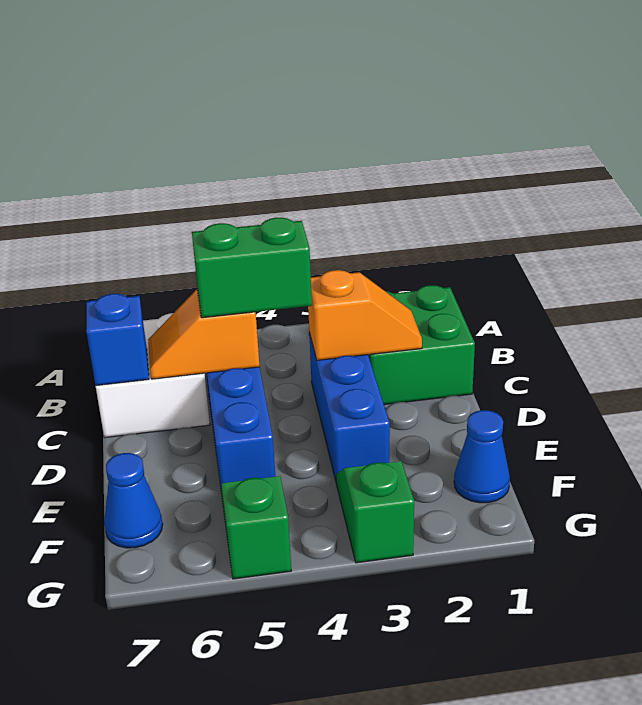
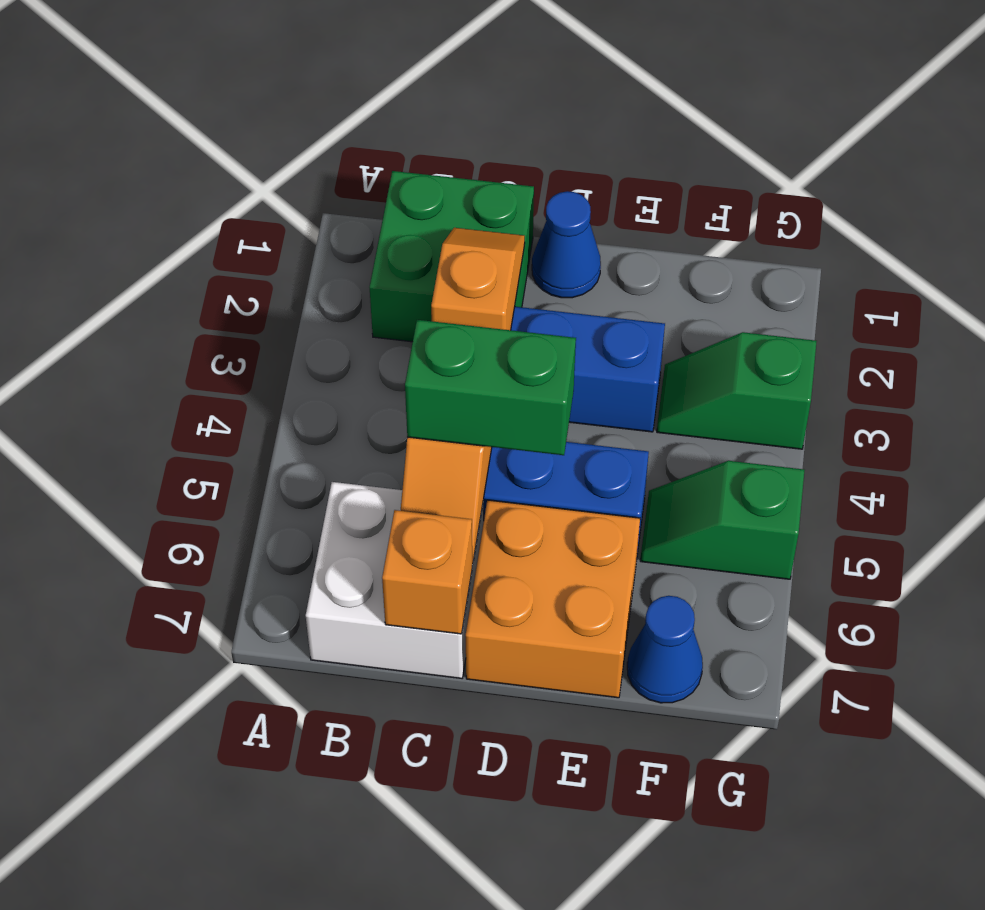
green brick C4:C5 level 3 -> green brick C5:D5 level 3
blue brick C7 level 2 -> orange brick C7 level 2
none -> orange brick D6:E7 level 1
blue cone F1 level 1 -> blue cone D1 level 1

